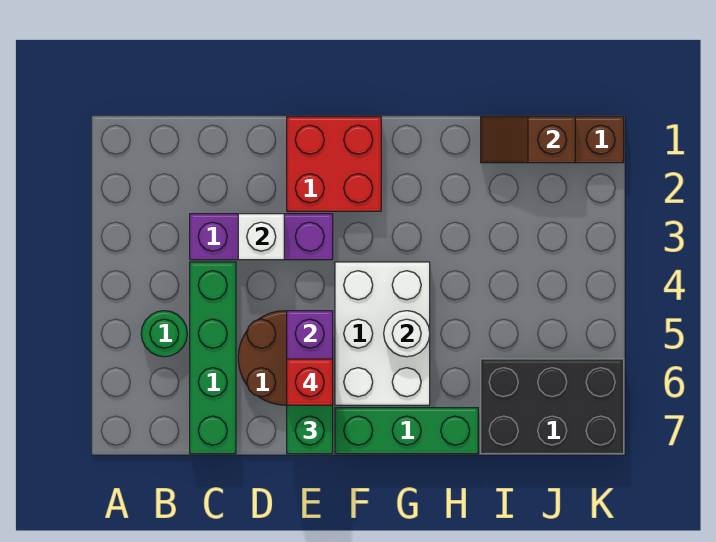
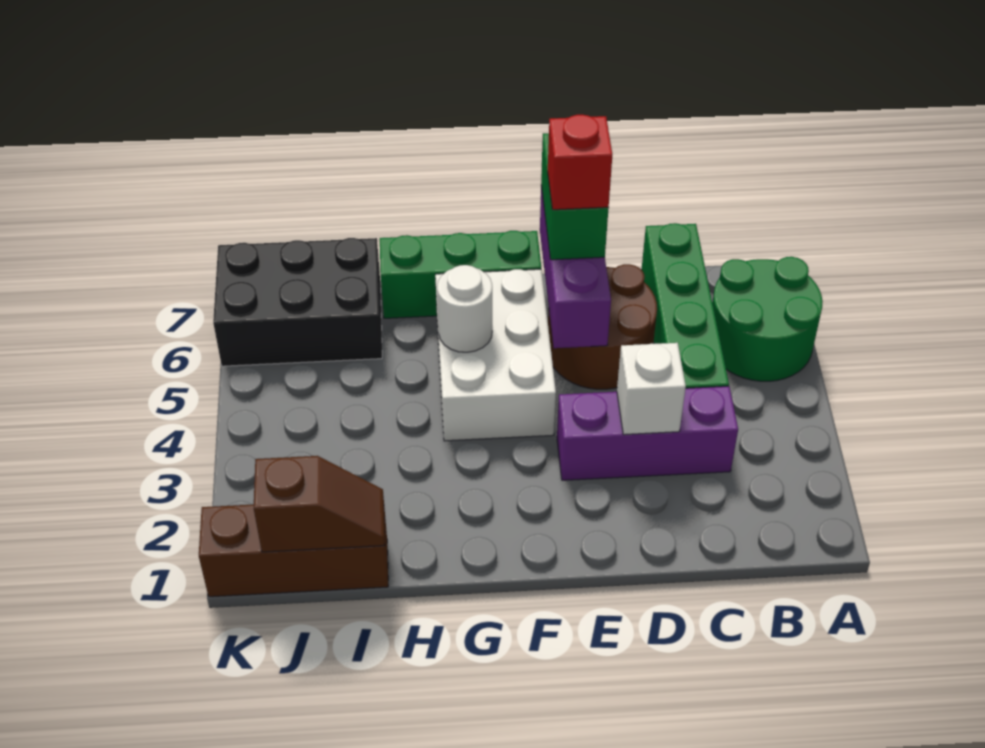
green round brick B5 level 1 -> green round brick A5:B6 level 1
red brick E1:F2 level 1 -> none

